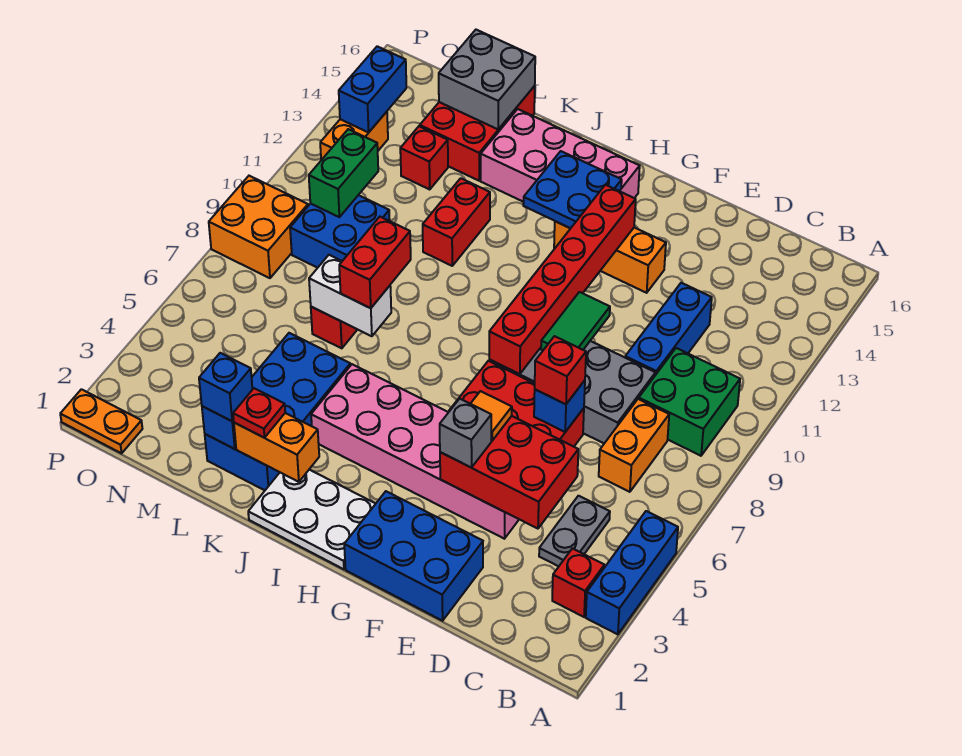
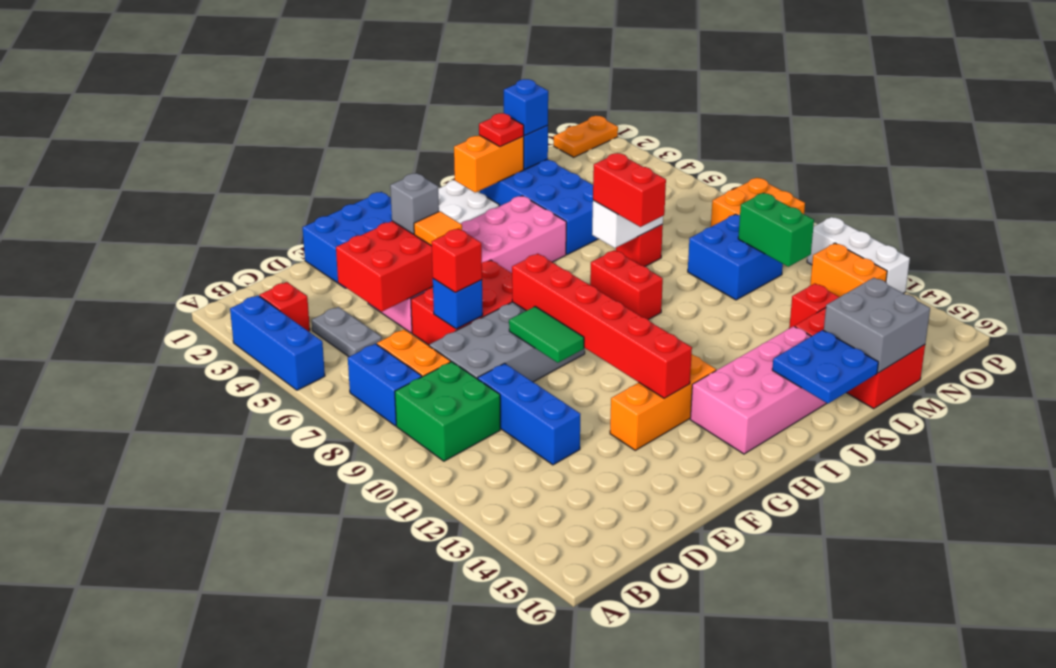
blue plate H13:I14 level 2 -> blue plate J15:K16 level 2
red brick K11:K12 level 1 -> red brick J8:J9 level 1
blue brick O13:O14 level 2 -> blue brick B7:B8 level 1
none -> white brick P11:P13 level 1

